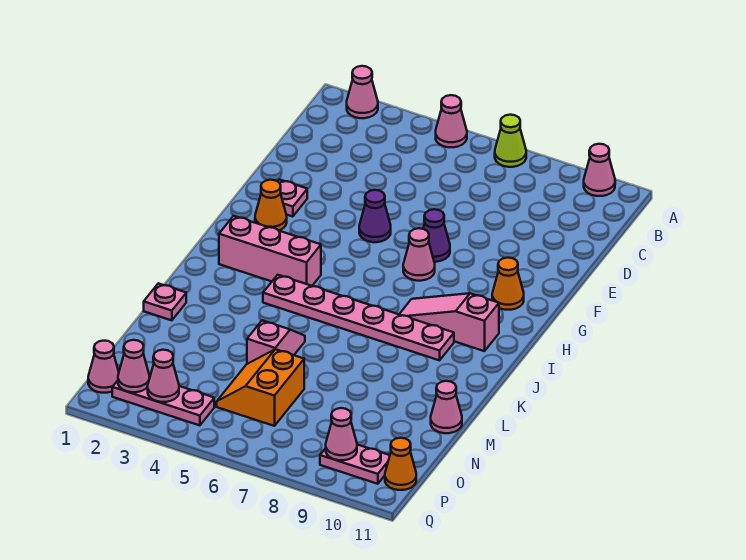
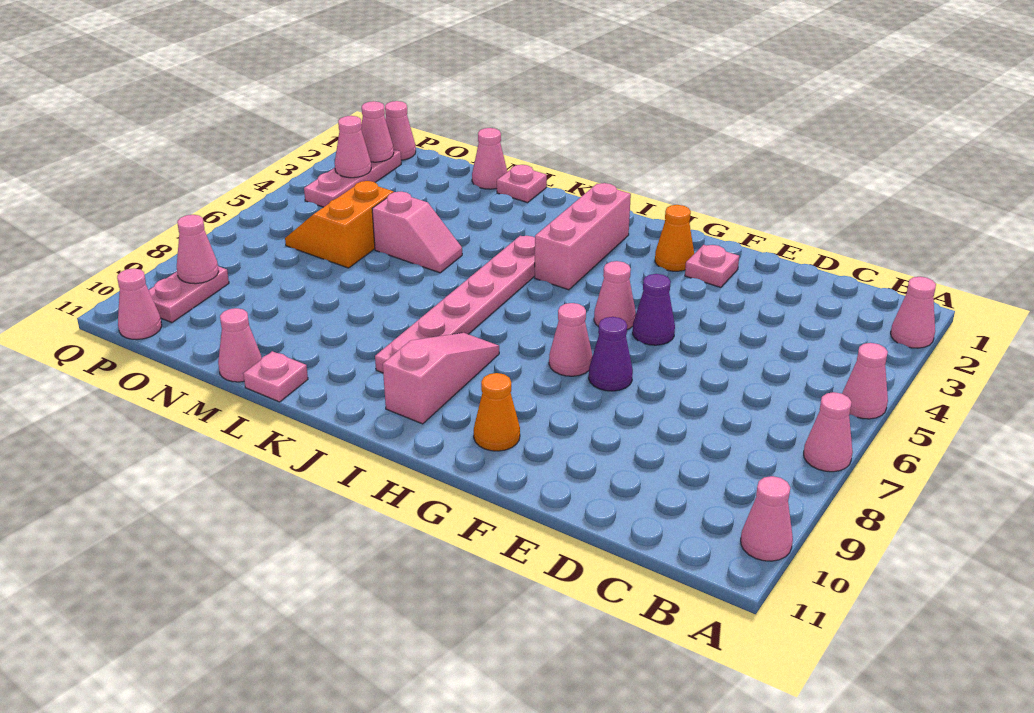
lime cone A7 level 1 -> pink cone A7 level 1
none -> pink cone G5 level 1
none -> pink plate L11 level 1
none -> pink cone M1 level 1
orange slope N5:O6 level 1 top 6 -> orange slope N5:O6 level 1 top N
orange cone P11 level 1 -> pink cone P11 level 1

